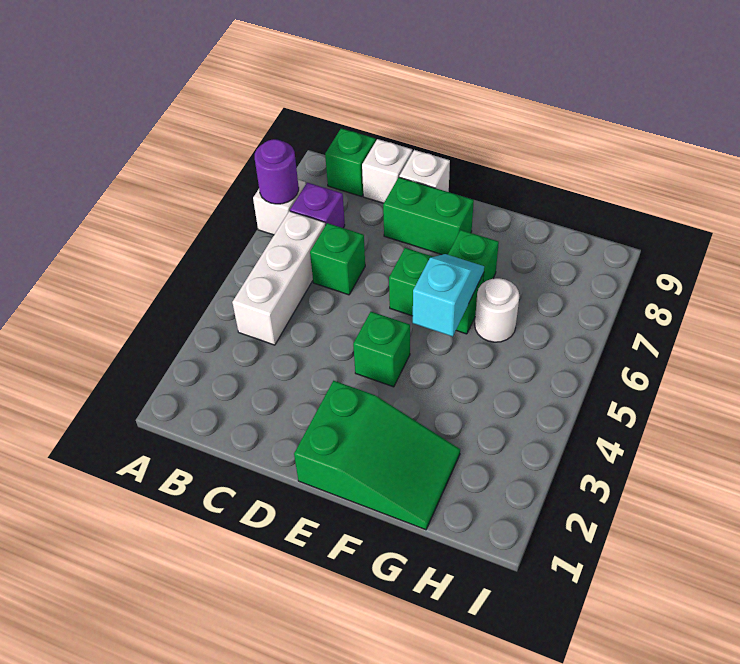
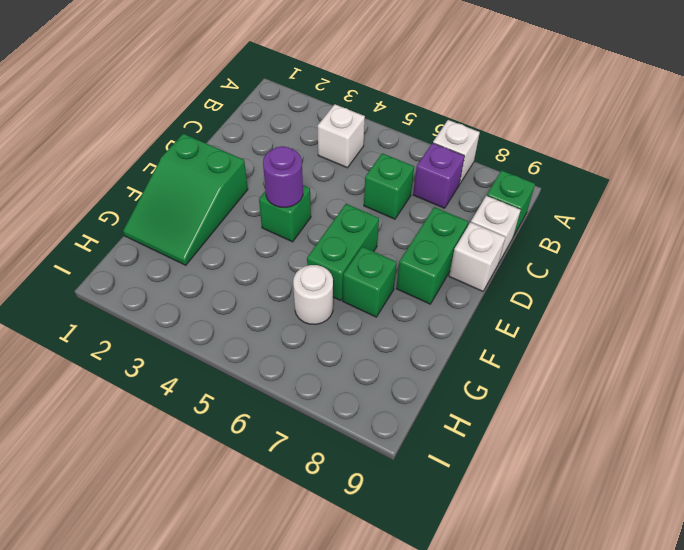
purple round brick A7 level 2 -> purple round brick E4 level 2
white brick B4:B6 level 1 -> white brick B4 level 1
cyan slope F5:F6 level 2 top 5 -> none

